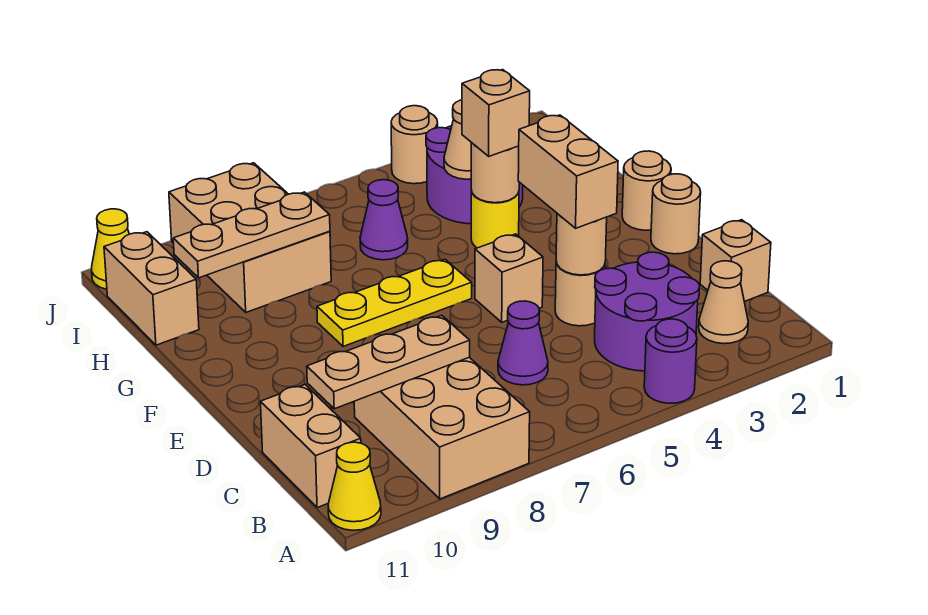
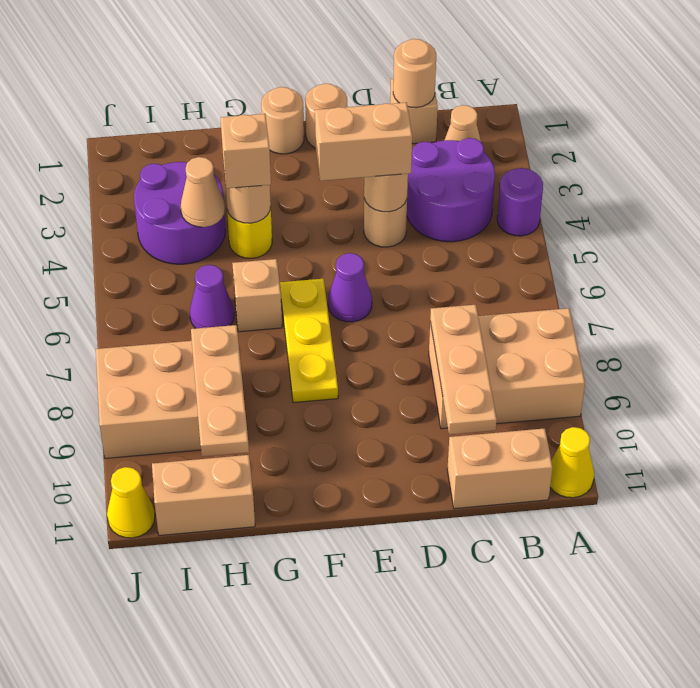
purple cone C6 level 1 -> purple cone E6 level 1
tan brick E5 level 1 -> tan brick G6 level 1
tan round brick J4 level 1 -> tan round brick C1 level 2

